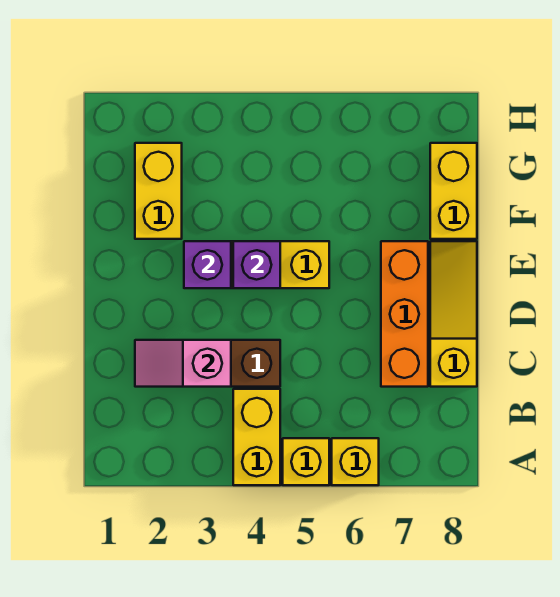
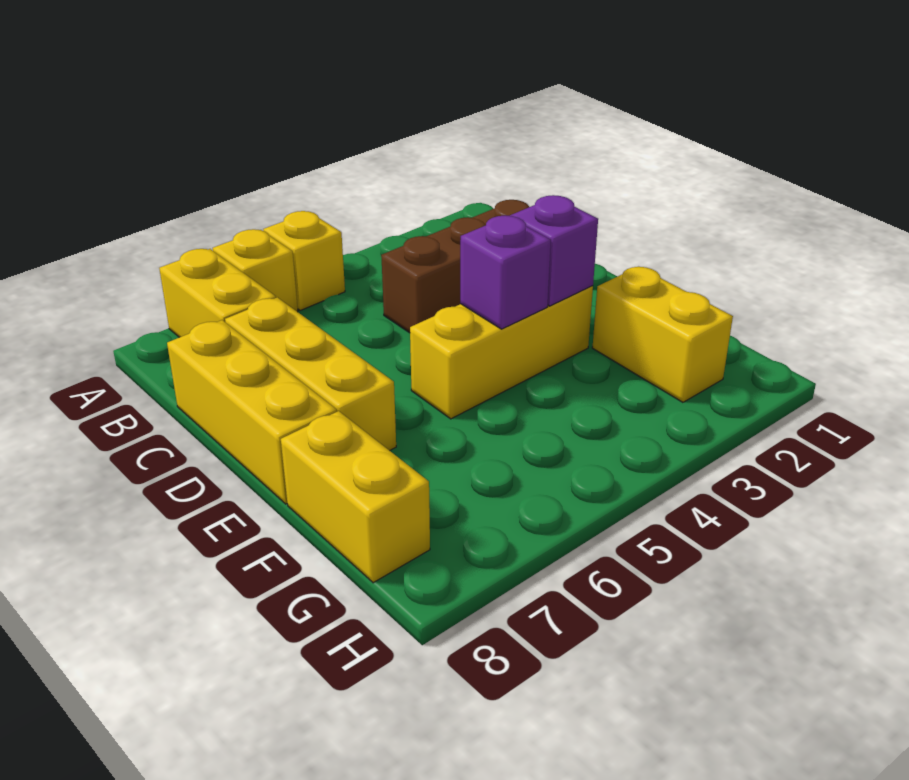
yellow brick A4:B4 level 1 -> yellow brick A7:B7 level 1
pink slope C2:C3 level 2 top 3 -> none
orange brick C7:E7 level 1 -> yellow brick C7:E7 level 1
yellow slope C8:E8 level 1 top C -> yellow brick C8:E8 level 1

